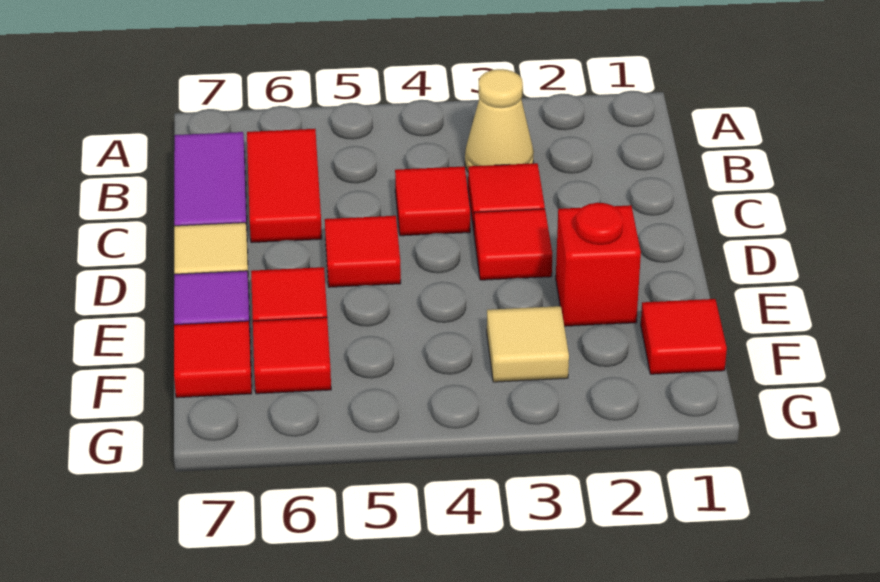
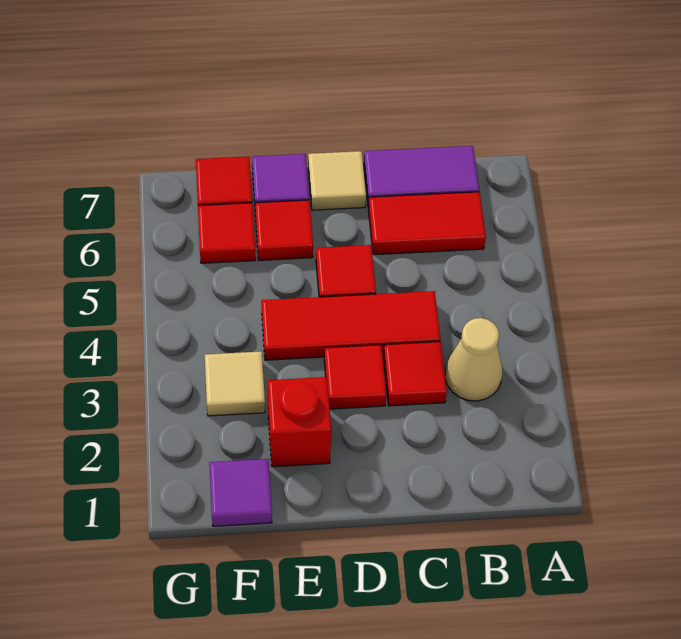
red tile C4 level 1 -> red tile C4:E4 level 1
red tile F1 level 1 -> purple tile F1 level 1

